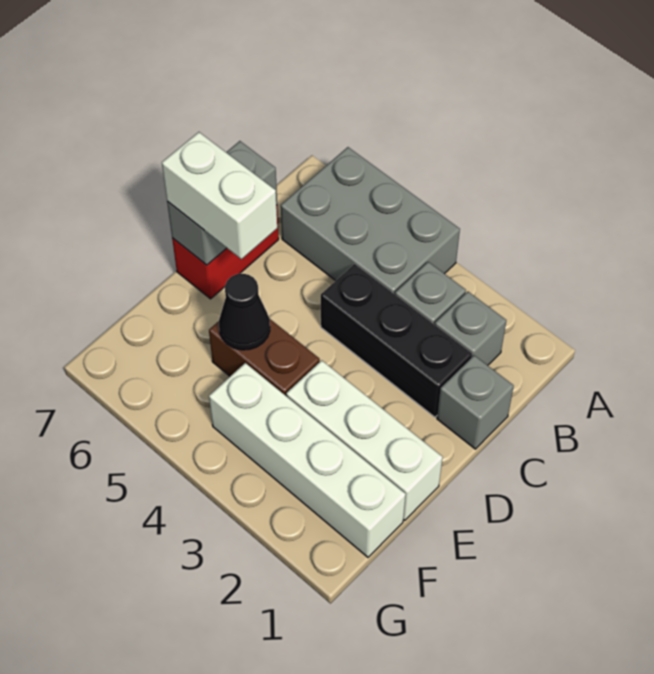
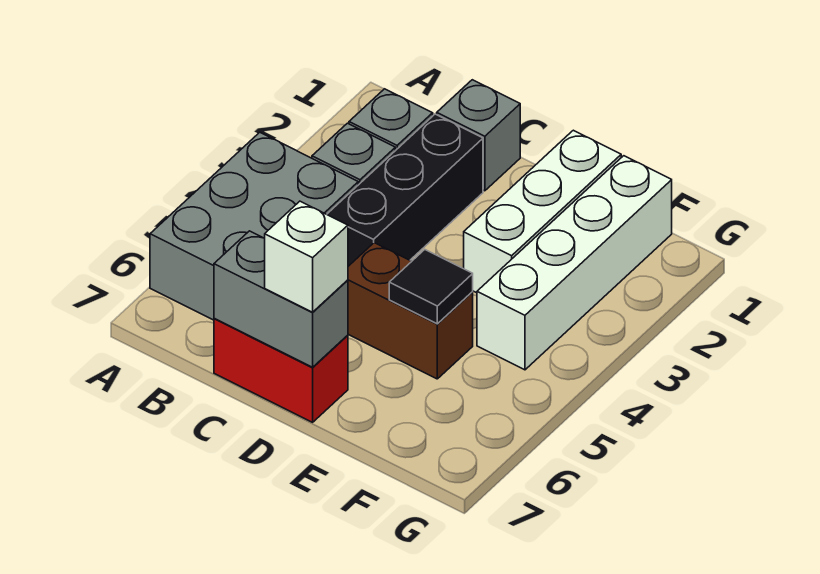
white brick D6:D7 level 3 -> white brick D7 level 3
brown brick E4:E5 level 1 -> brown brick D5:E5 level 1
black cone E5 level 2 -> black tile E5 level 2

